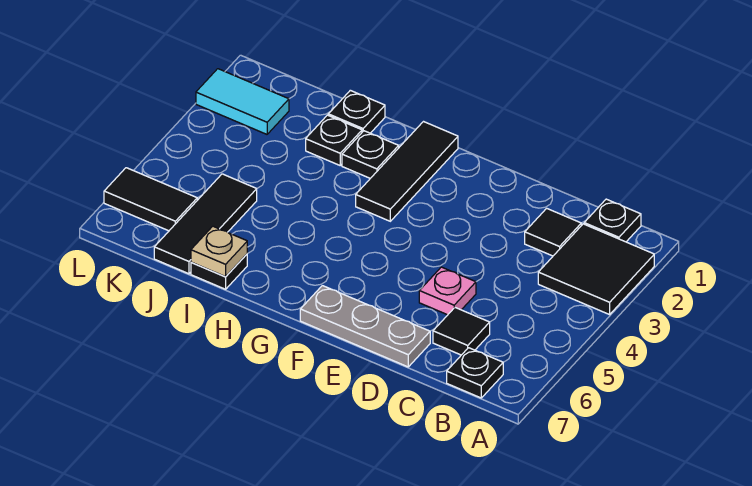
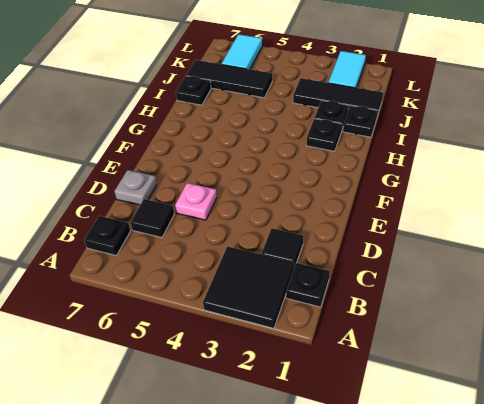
grey plate D7:F7 level 1 -> grey plate D7 level 1
black tile G1:G3 level 1 -> black tile J1:J3 level 1
tan plate I7 level 2 -> none
black tile K6:L6 level 1 -> cyan tile K6:L6 level 1

